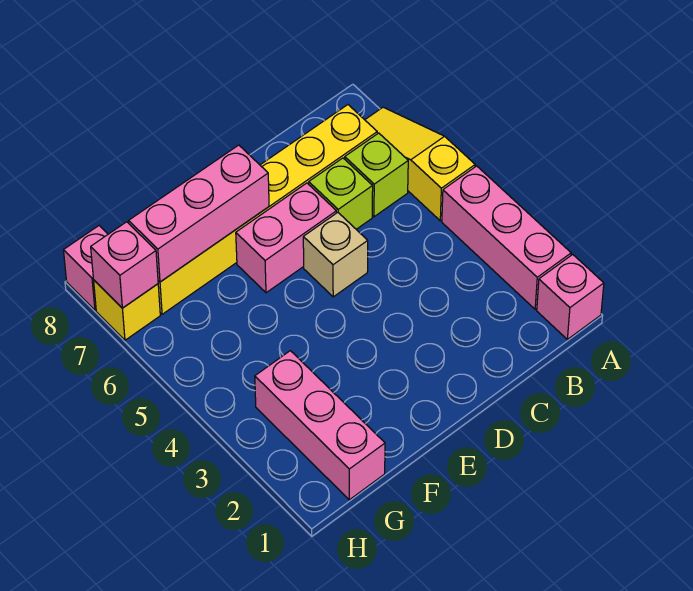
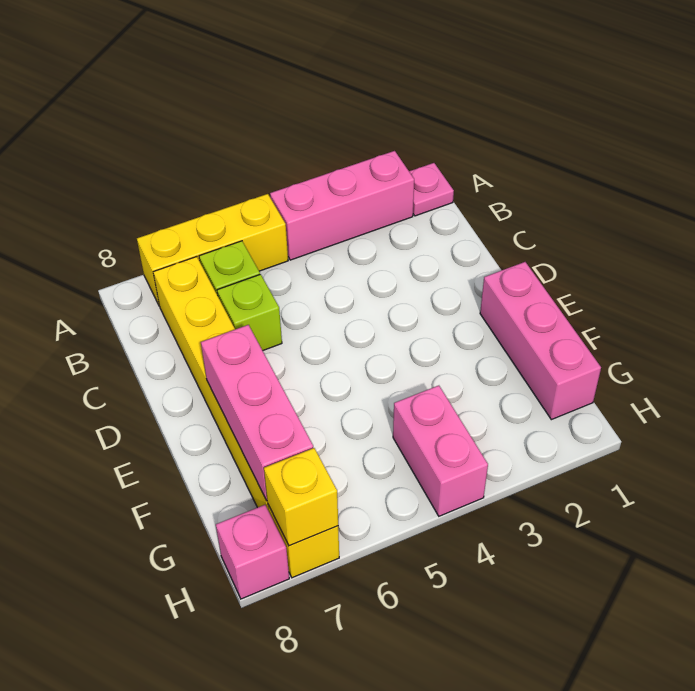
pink brick A1 level 1 -> pink plate A1 level 1
yellow slope A5:A7 level 1 top 5 -> yellow brick A5:A7 level 1
tan brick D5 level 1 -> none
pink brick D6:E6 level 1 -> pink brick G4:H4 level 1
pink brick G1:G3 level 1 -> pink brick E1:G1 level 1
pink brick H7 level 2 -> yellow brick H7 level 2

